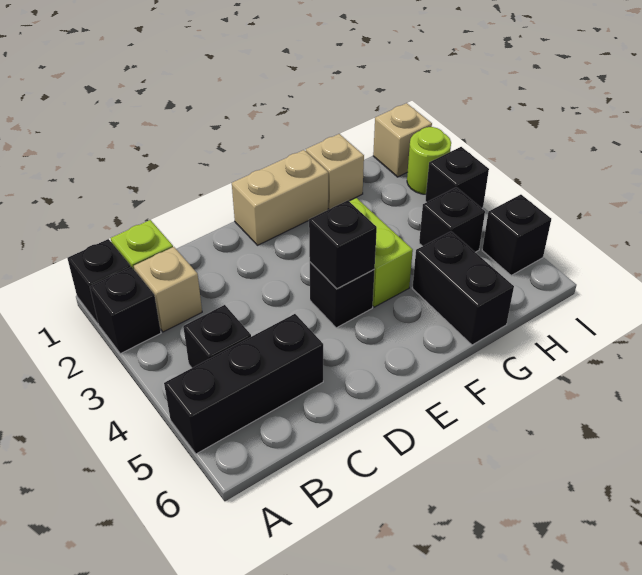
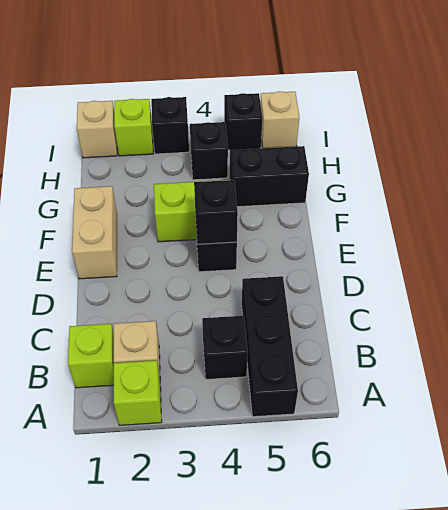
black brick A1 level 1 -> none
black brick A2 level 1 -> lime brick A2 level 1
tan brick G1 level 1 -> tan brick I6 level 1
lime round brick I2 level 1 -> lime brick I2 level 1

